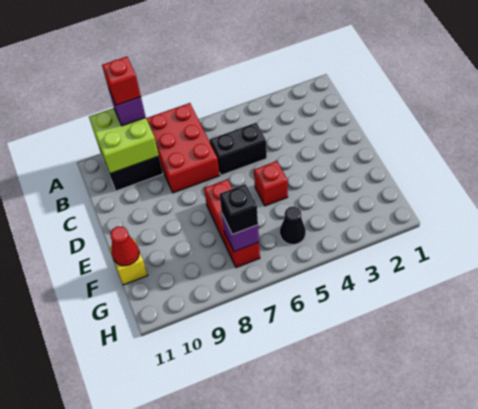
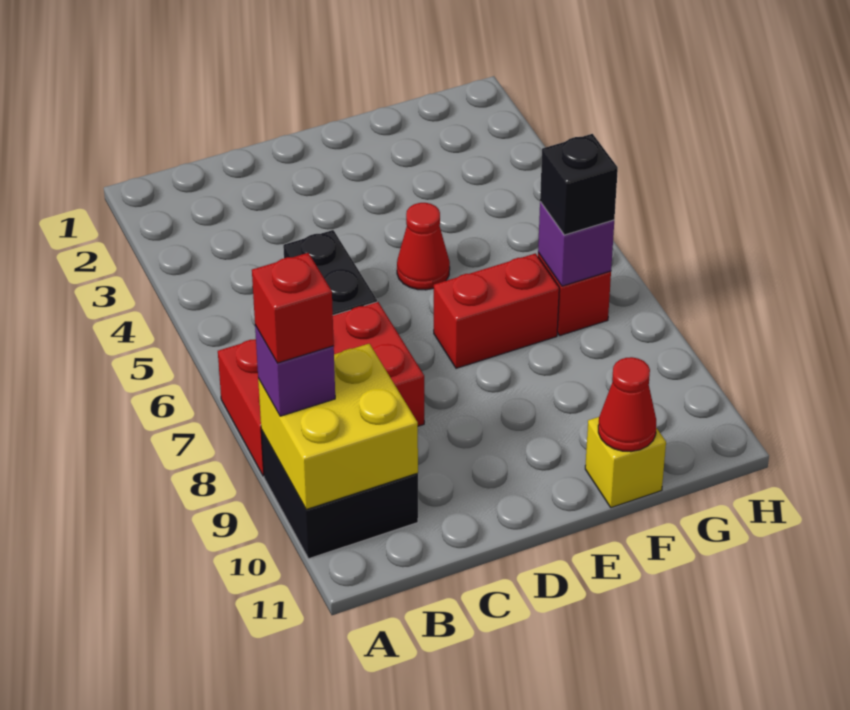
lime brick A9:B10 level 2 -> yellow brick A9:B10 level 2
red brick E5 level 1 -> red cone E5 level 1
black cone G5 level 1 -> none

